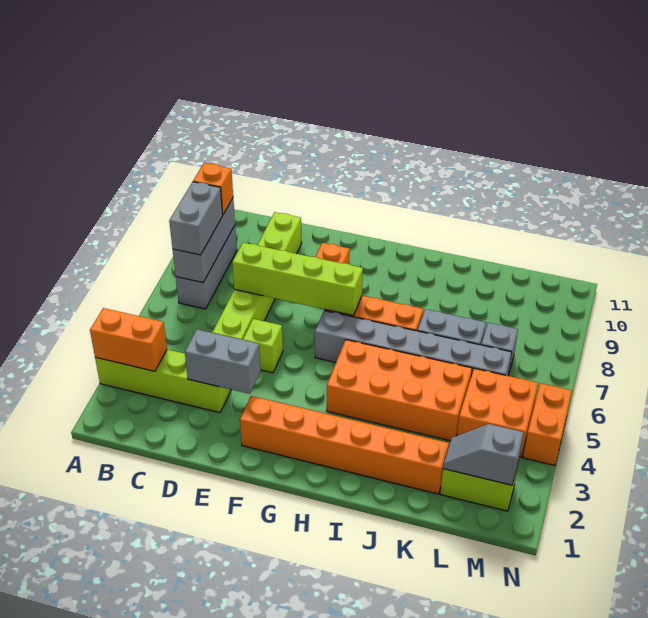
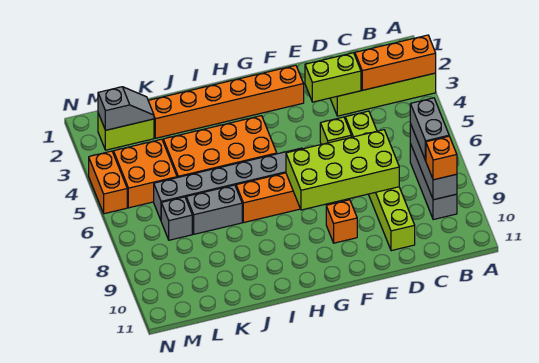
orange brick A3:B3 level 2 -> orange brick A3:C3 level 2
grey brick D3:E3 level 2 -> lime brick D3:E3 level 2
lime brick D7:G7 level 2 -> lime brick D7:G8 level 2

